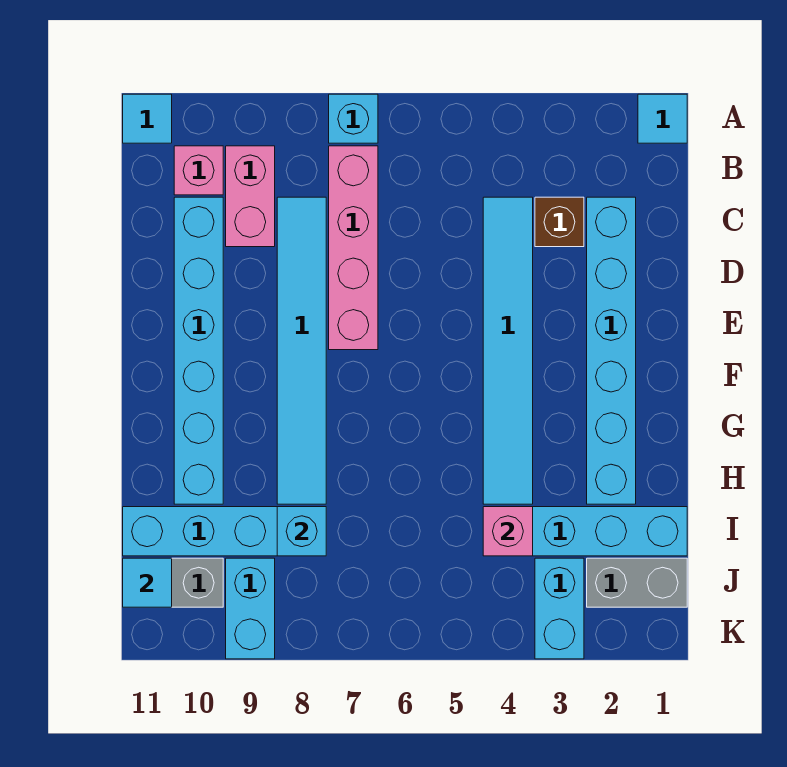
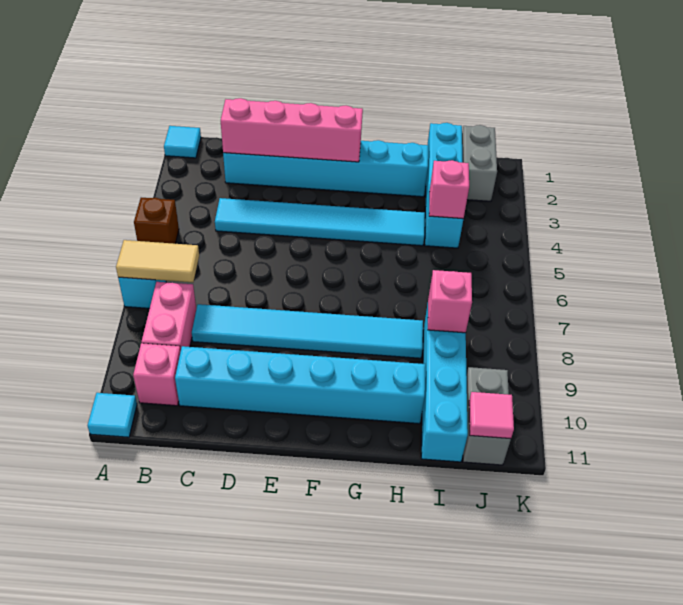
none -> tan tile A7:B7 level 2
pink brick B7:E7 level 1 -> pink brick C2:F2 level 2
pink brick B9:C9 level 1 -> pink brick B8:B9 level 1
brown brick C3 level 1 -> brown brick A5 level 1
cyan brick I8 level 2 -> pink brick I8 level 2
cyan brick J3:K3 level 1 -> none
cyan brick J9:K9 level 1 -> none
cyan tile J11 level 2 -> pink tile J11 level 2

